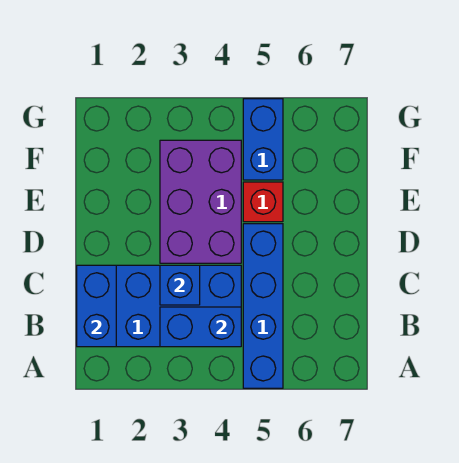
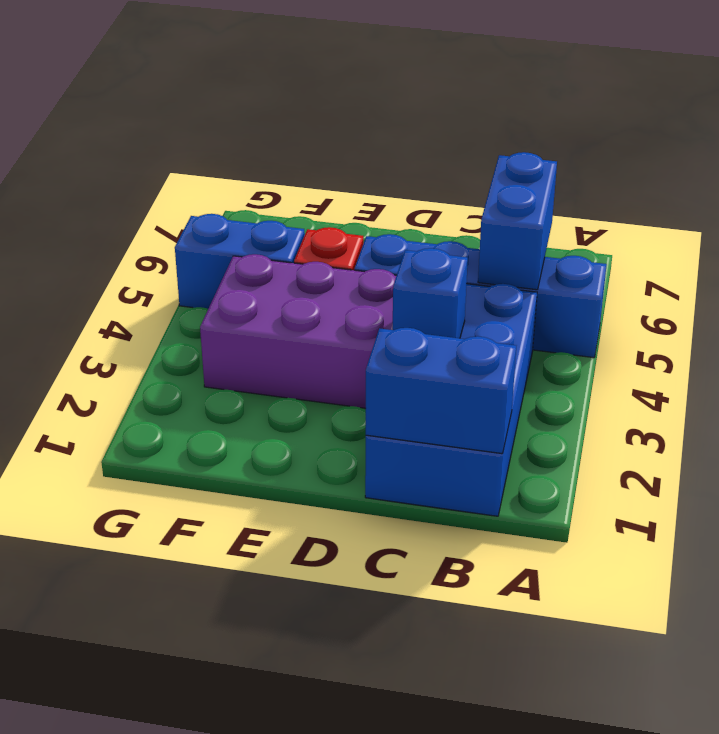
blue brick B3:B4 level 2 -> blue brick B5:B6 level 2

